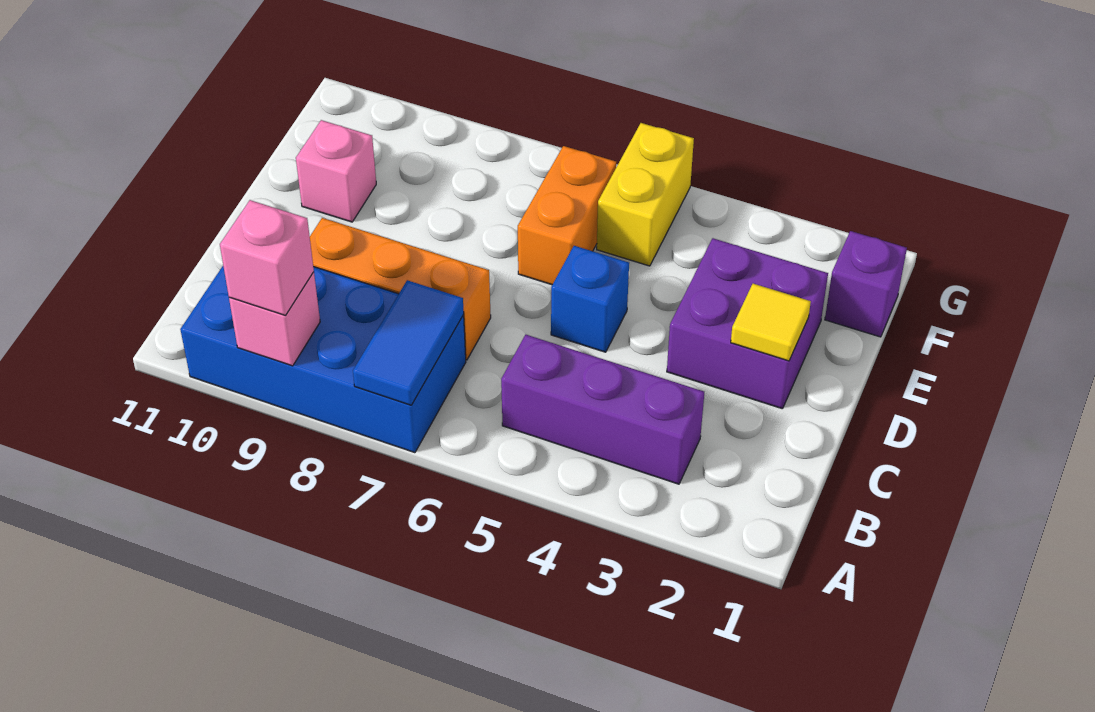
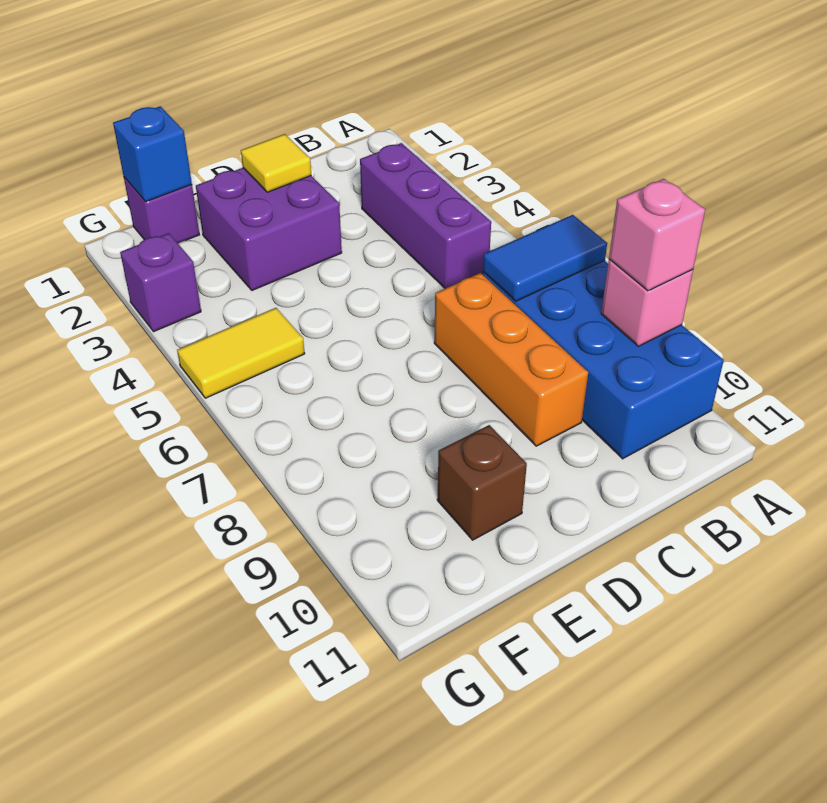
blue brick D5 level 1 -> blue brick F1 level 2
orange brick E6:F6 level 1 -> none
pink brick E10 level 1 -> brown brick E10 level 1
yellow brick F5:G5 level 1 -> yellow tile F5:G5 level 1
none -> purple brick G3 level 1

